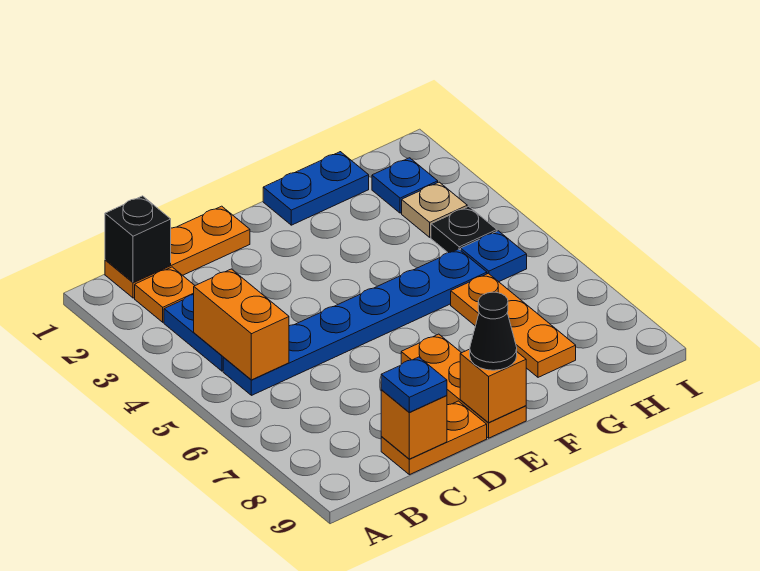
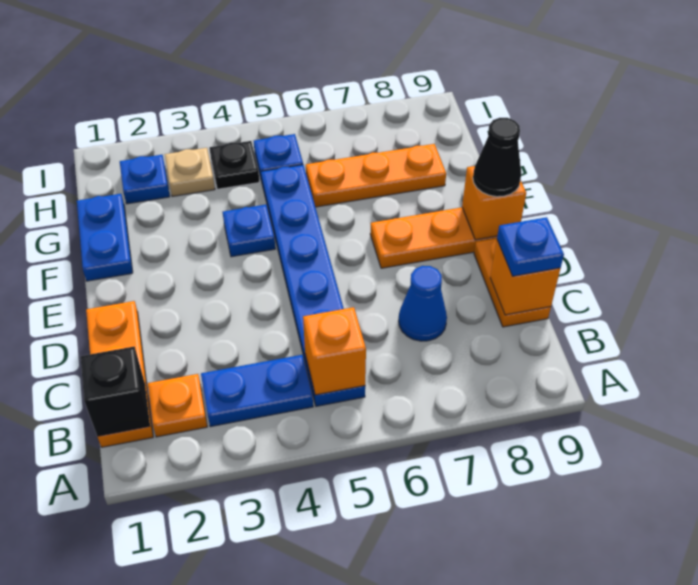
orange brick B4:B5 level 2 -> orange brick B5 level 2
none -> blue cone C7 level 1
none -> blue plate F4 level 1

